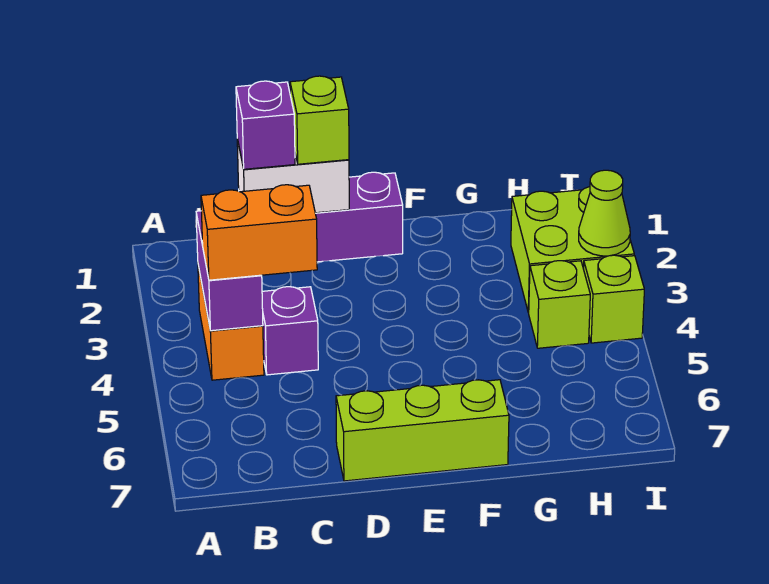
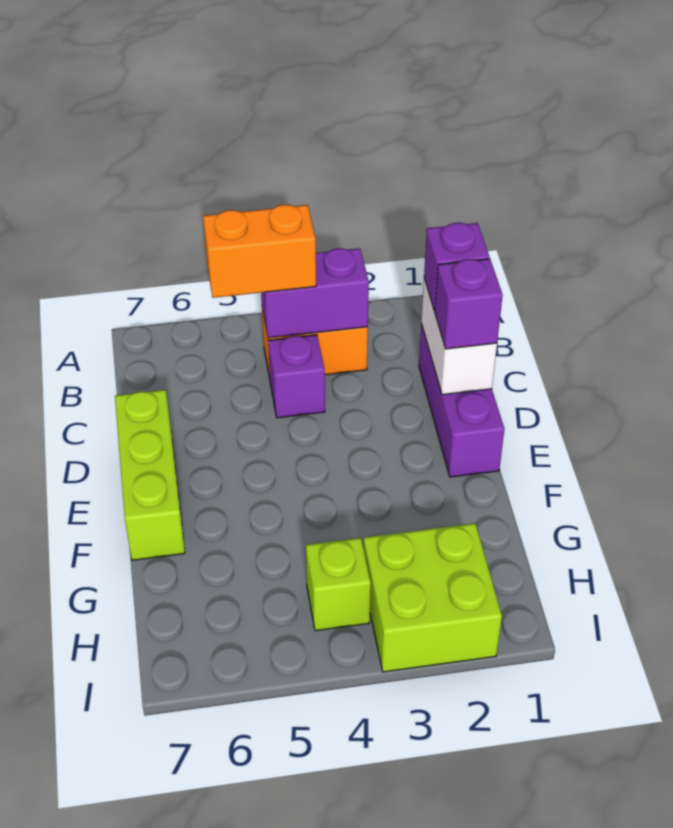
orange brick B4:C4 level 3 -> orange brick B4:B5 level 3
lime brick D1 level 3 -> purple brick D1 level 3
lime cone I3 level 2 -> none
lime brick I4 level 1 -> none

